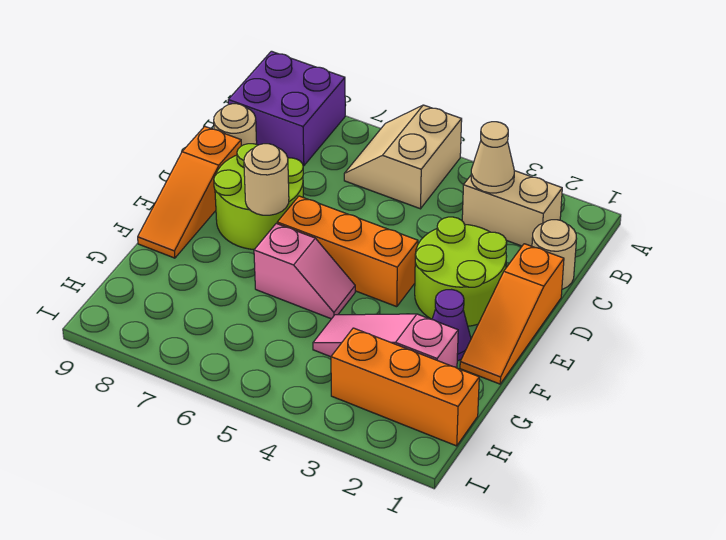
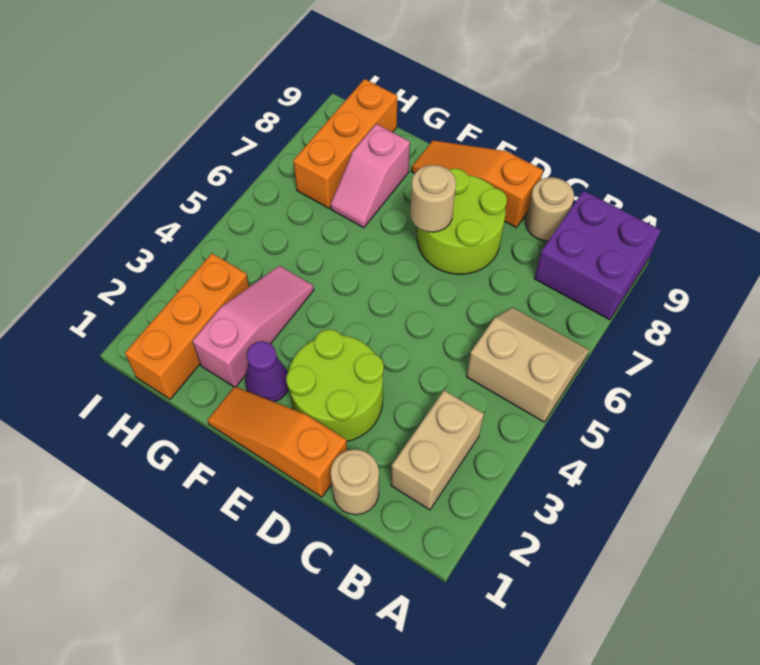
tan cone B3 level 2 -> none
orange brick E4:E6 level 1 -> orange brick H7:H9 level 1
pink slope F5:F6 level 1 top 6 -> pink slope G7:G8 level 1 top 8

